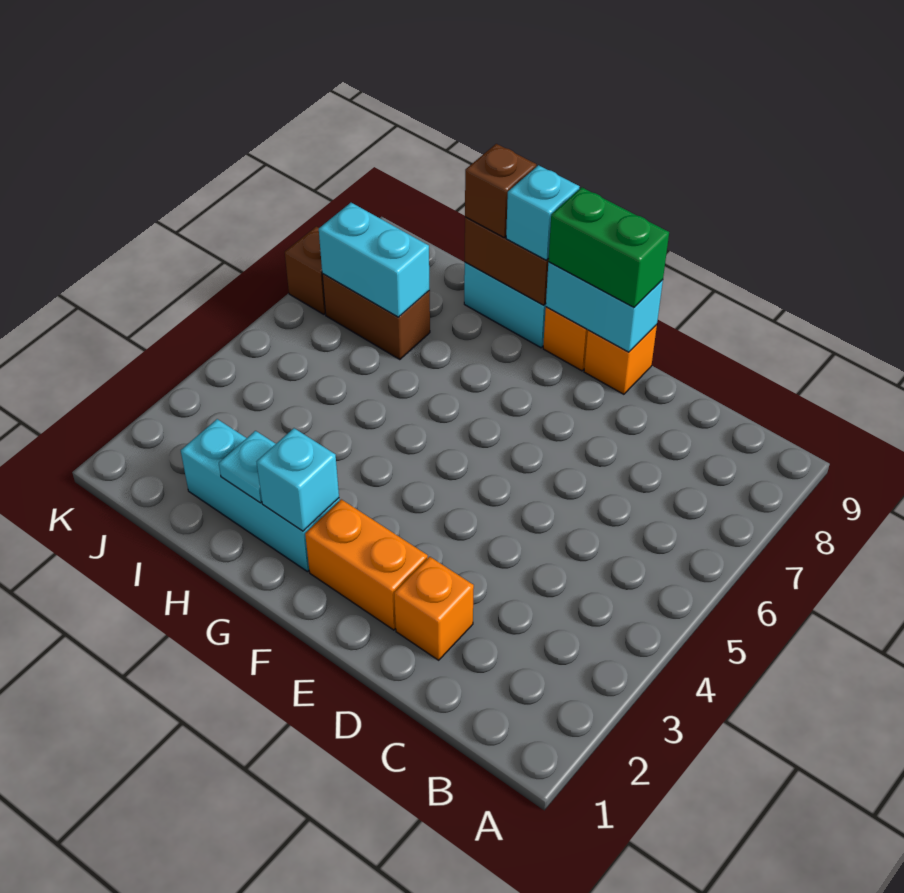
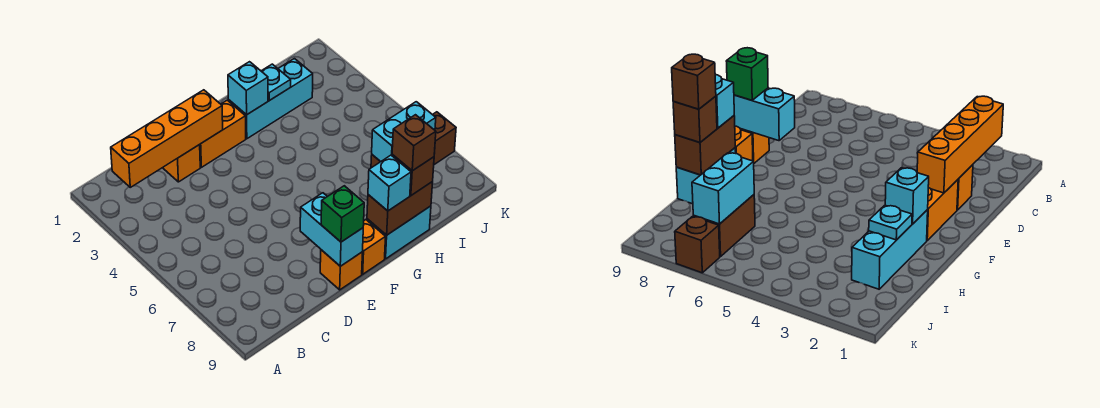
none -> orange brick B2:E2 level 2
cyan brick E9:F9 level 2 -> cyan brick E8:E9 level 2
green brick E9:F9 level 3 -> green brick E9 level 3
none -> brown brick H9 level 4

